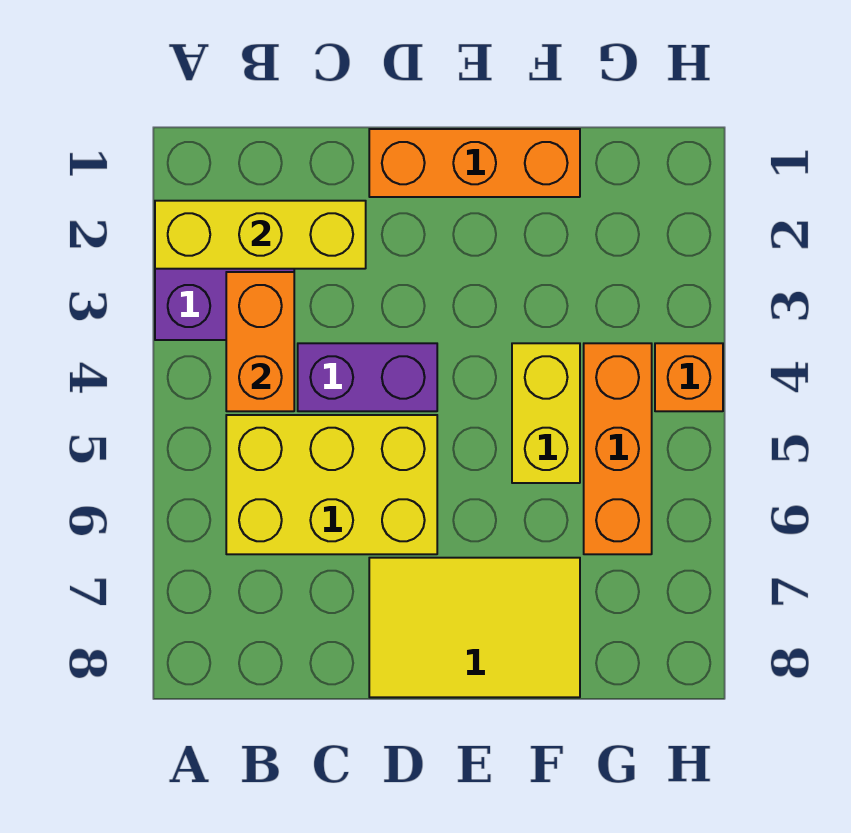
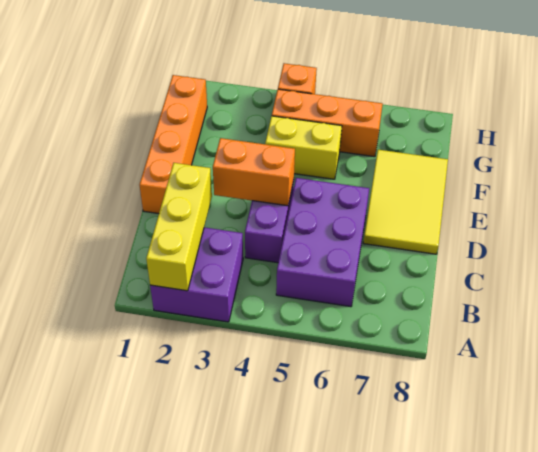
orange brick B3:B4 level 2 -> orange brick D3:D4 level 2
yellow brick B5:D6 level 1 -> purple brick B5:D6 level 1
orange brick D1:F1 level 1 -> orange brick D1:G1 level 1

